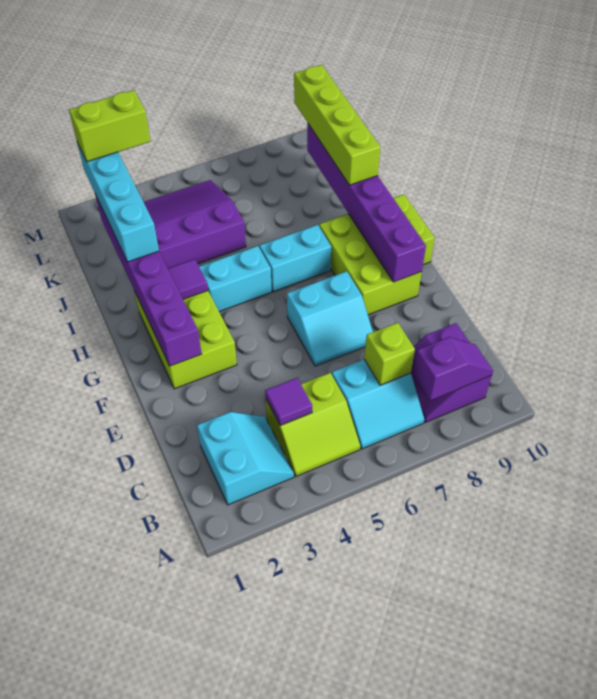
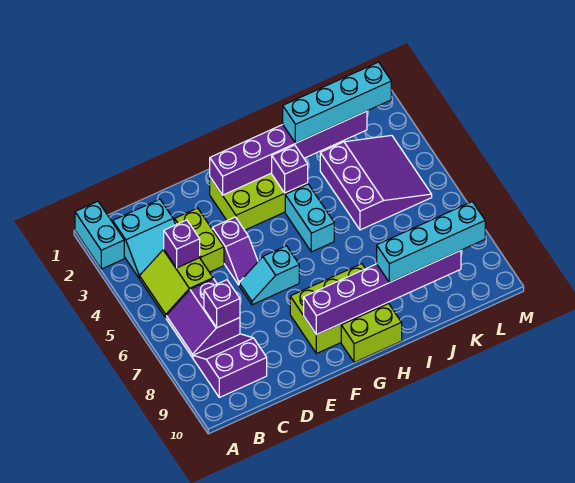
cyan slope B6:C7 level 1 top C -> purple slope B6:C7 level 1 top C
purple slope B8:B9 level 2 top 8 -> purple slope E4:E5 level 1 top 4
purple tile C4 level 2 -> purple brick C4 level 2
lime brick C7 level 2 -> purple brick C7 level 2
cyan slope E6:F7 level 1 top F -> cyan slope E6:F6 level 1 top F
purple tile H3 level 2 -> purple brick H3 level 2
cyan brick H6:H7 level 1 -> cyan brick A1:A2 level 1
lime brick I9:L9 level 3 -> cyan brick I9:L9 level 3
lime brick L2:L3 level 4 -> lime brick D3:D4 level 1

